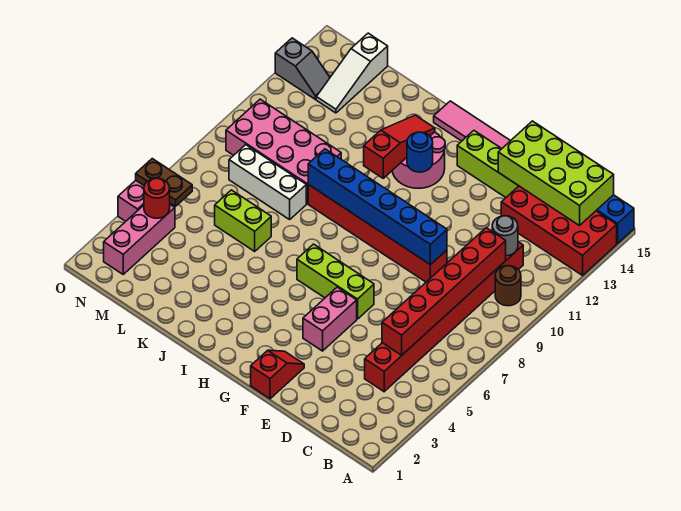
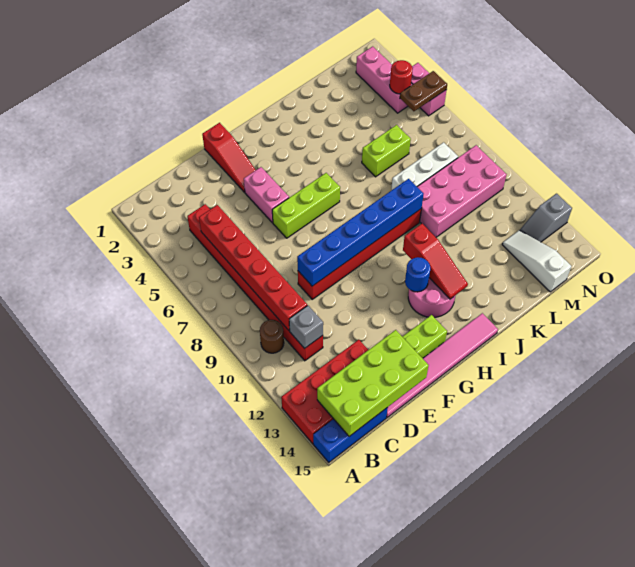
grey round brick C11 level 2 -> grey brick C11 level 2
red slope F1:F2 level 1 top 1 -> red slope F1:F3 level 1 top 1

